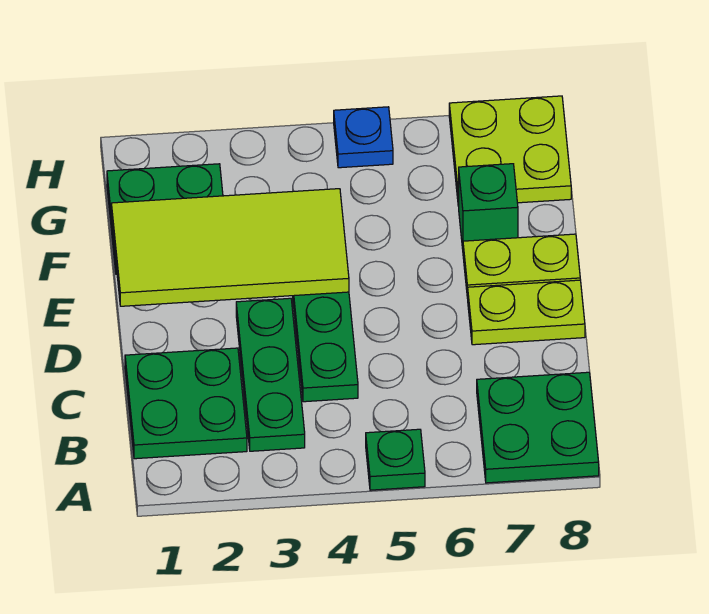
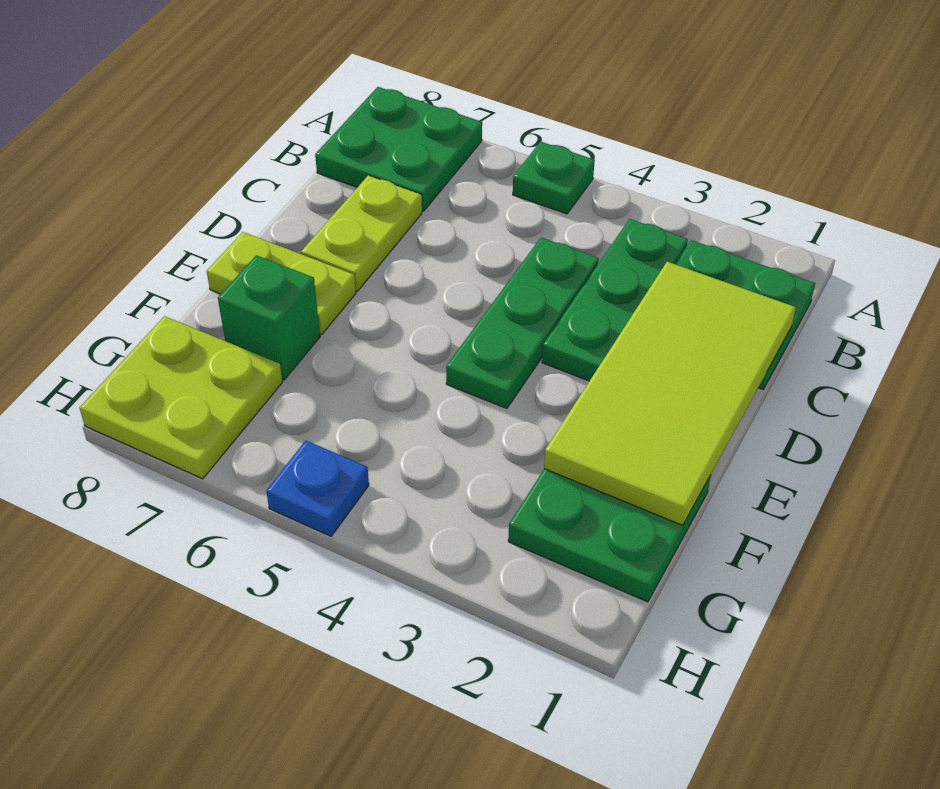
lime plate D7:D8 level 1 -> lime plate C7:D7 level 1
lime tile E1:F4 level 2 -> lime tile C1:F2 level 2

